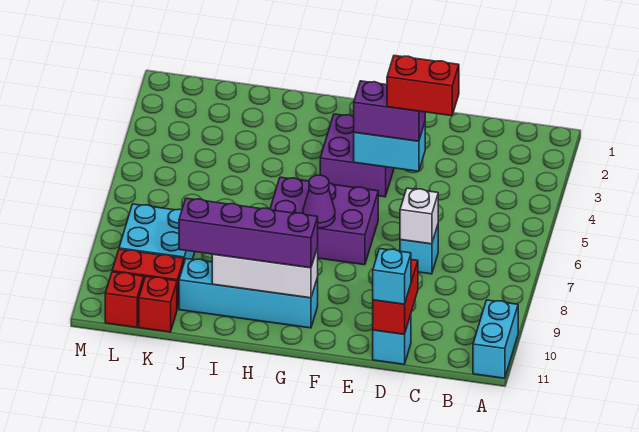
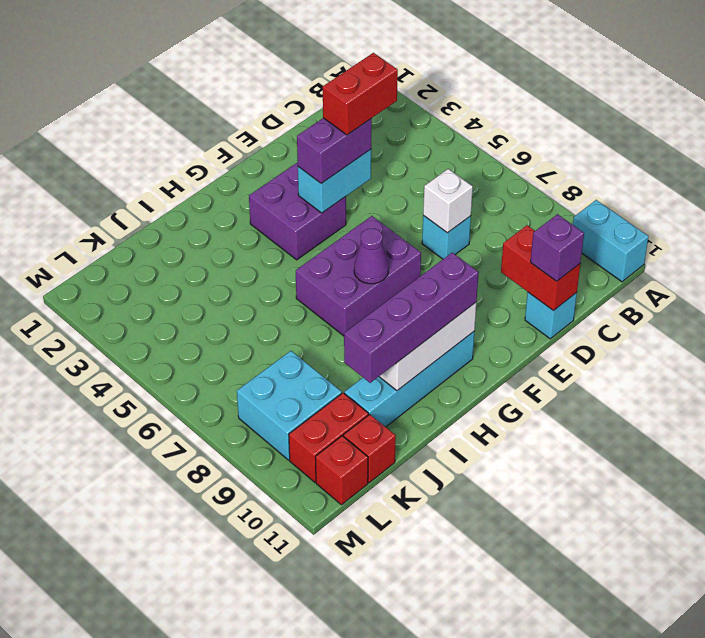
cyan brick D11 level 3 -> purple brick D11 level 3

